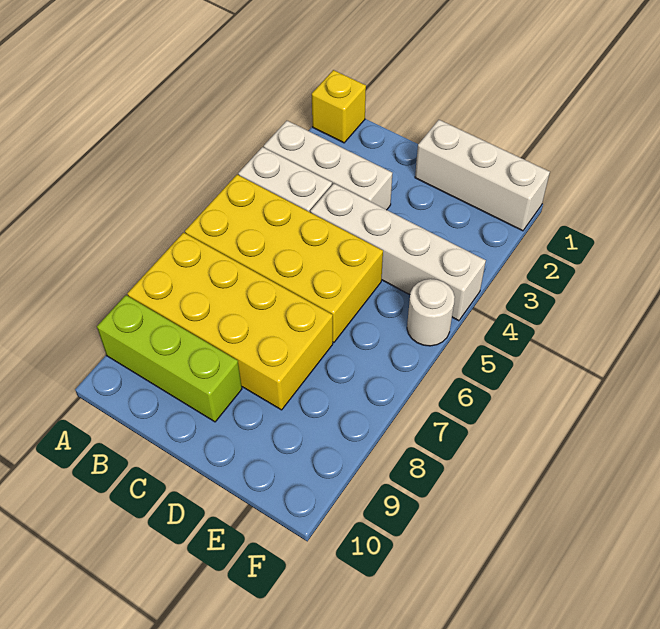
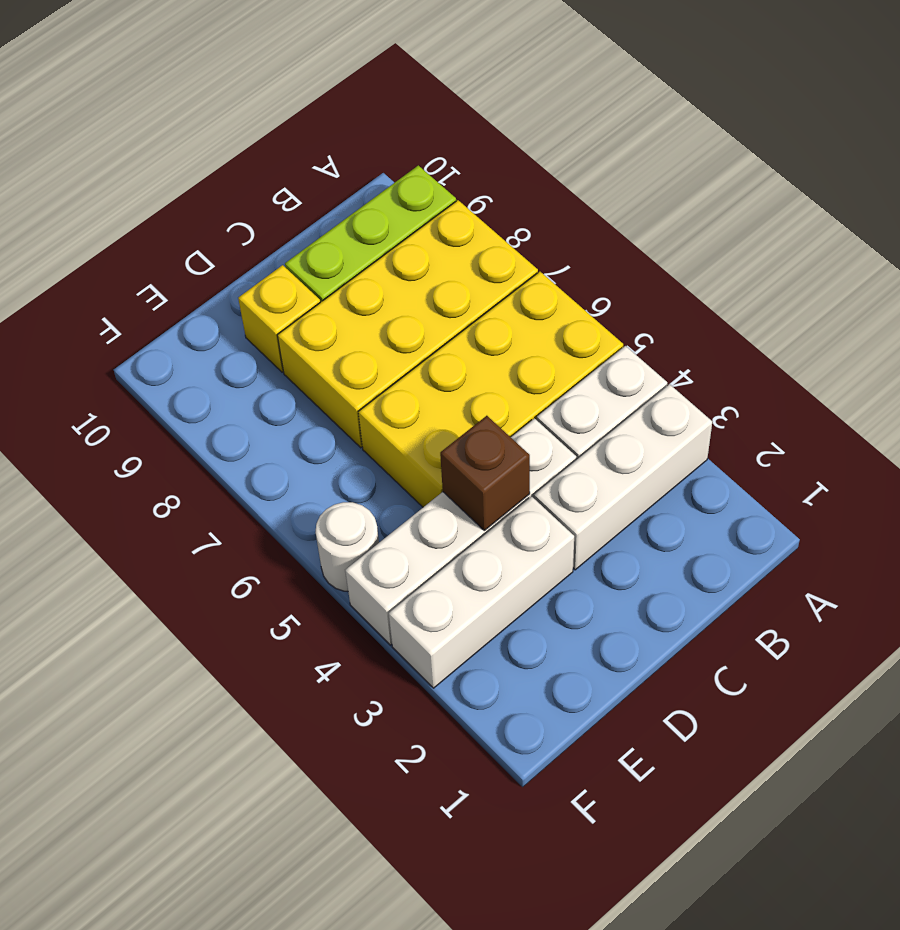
yellow brick A1 level 1 -> yellow brick D9 level 1
white brick D1:F1 level 1 -> white brick D3:F3 level 1
none -> brown brick D4 level 2

